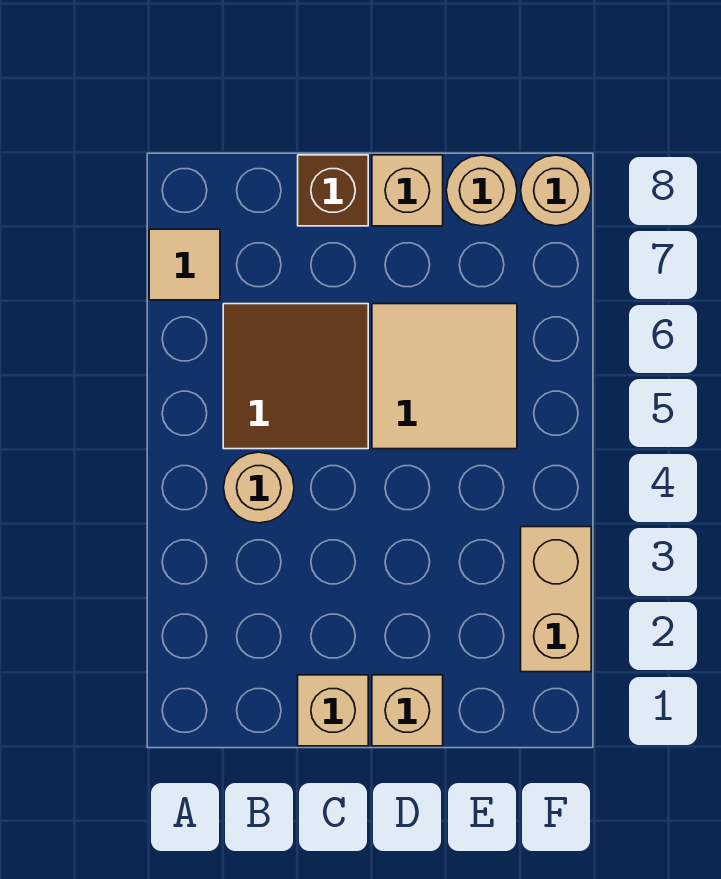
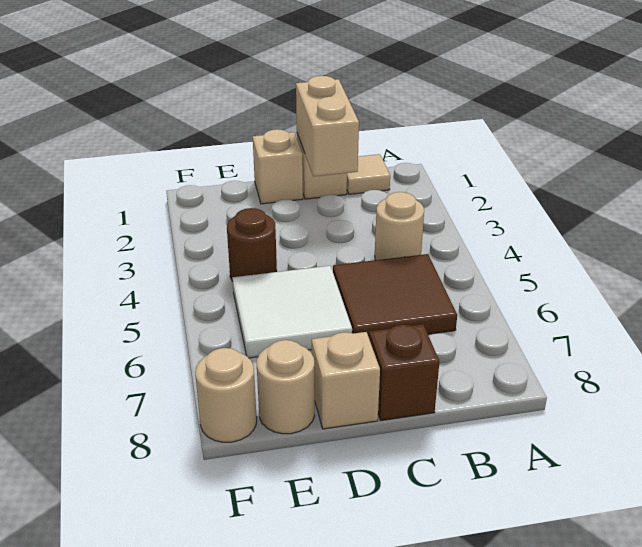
tan tile A7 level 1 -> tan tile B1 level 1
tan tile D5:E6 level 1 -> white tile D5:E6 level 1
none -> brown round brick E4 level 1
tan brick F2:F3 level 1 -> tan brick C1:C2 level 2

